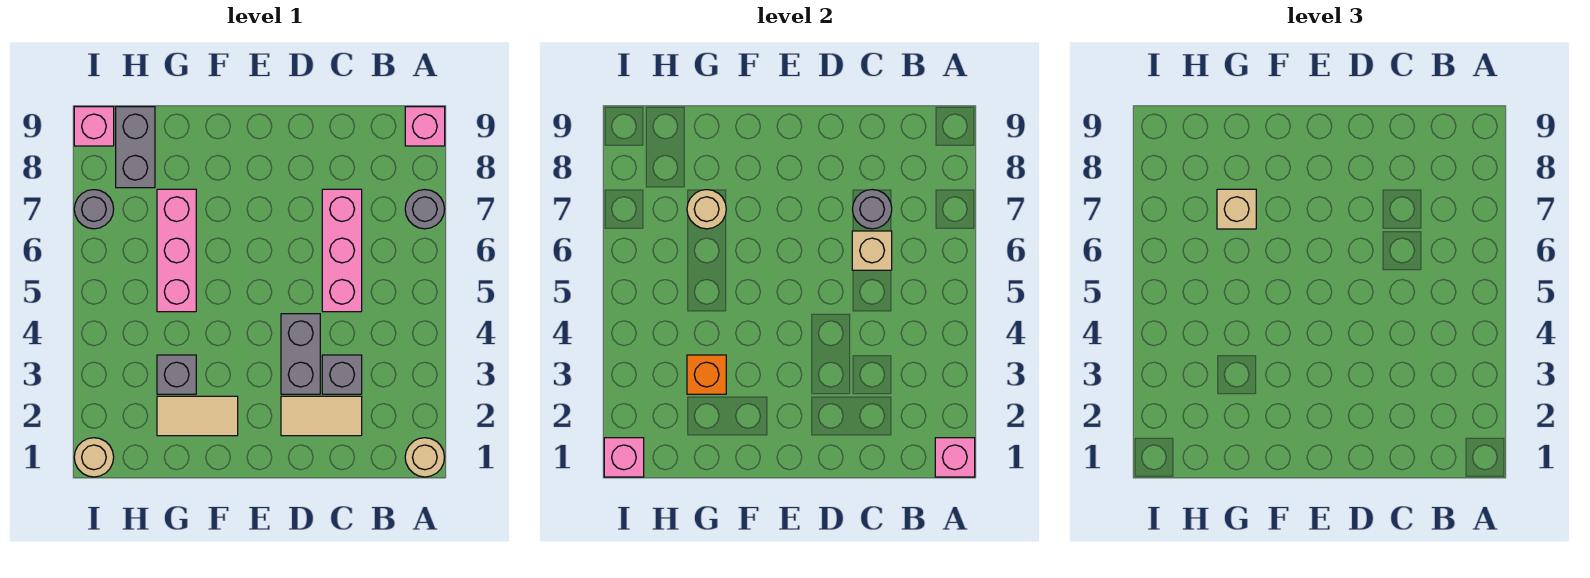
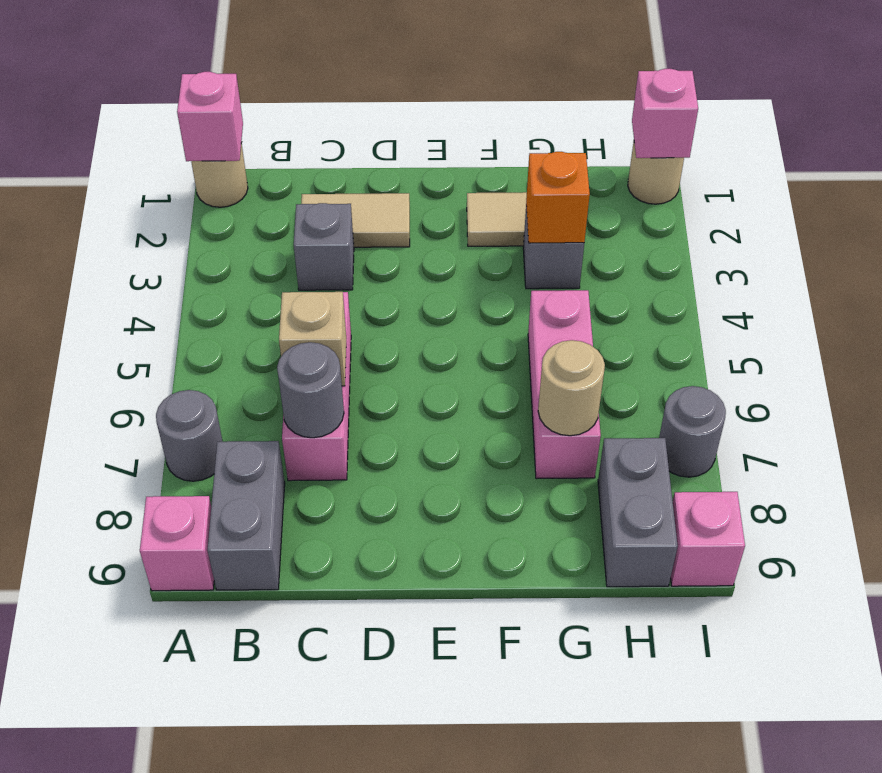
grey brick D3:D4 level 1 -> grey brick B8:B9 level 1
tan brick G7 level 3 -> none

